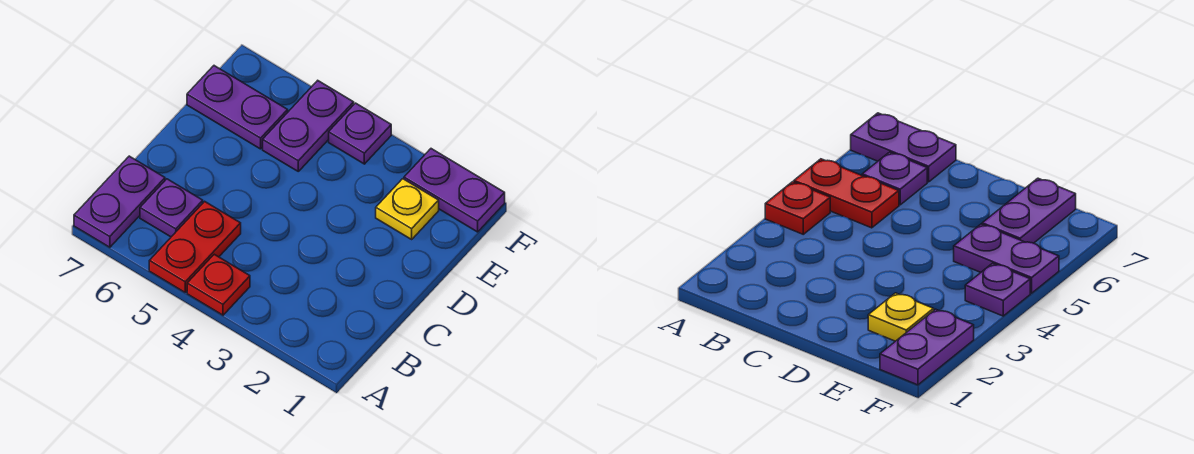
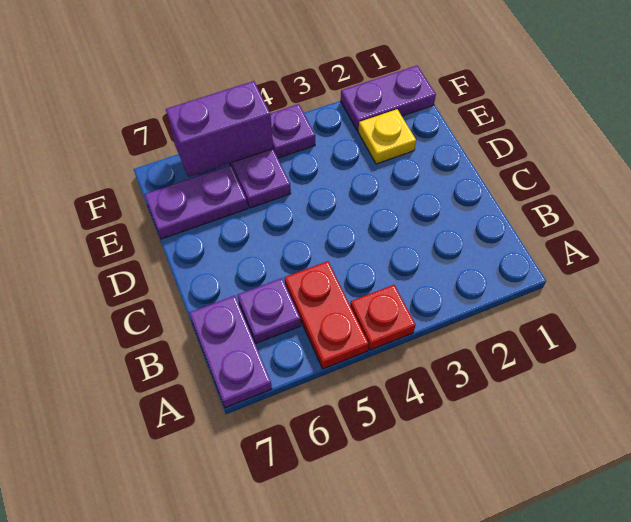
none -> purple brick F5:F6 level 2

